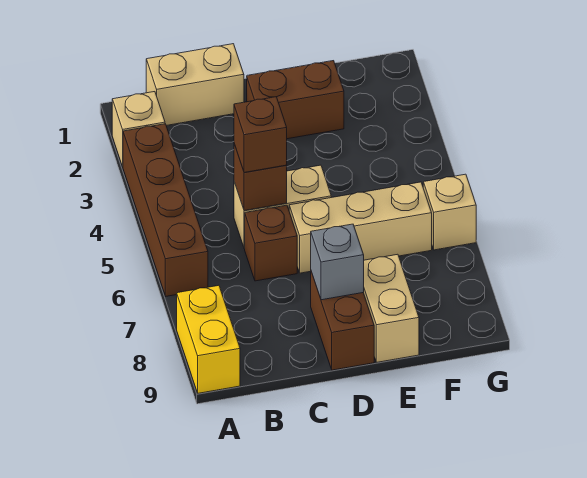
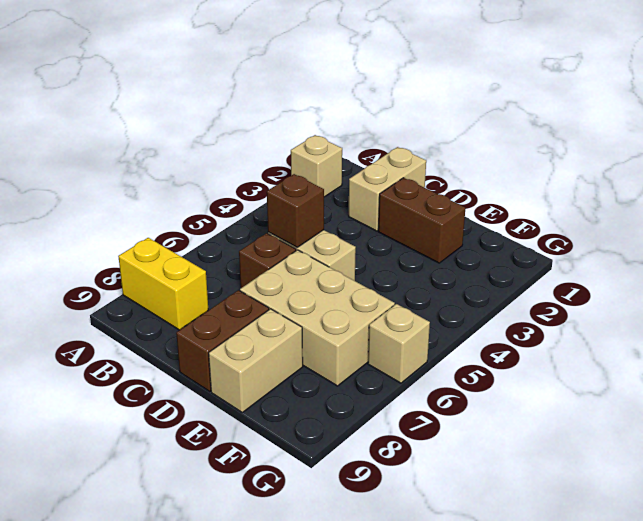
brown brick A3:A6 level 1 -> none
yellow brick A8:A9 level 1 -> yellow brick A8:B8 level 1
tan brick B1:C1 level 1 -> tan brick C1:C2 level 1
brown brick C5 level 3 -> none
tan brick D6:F6 level 1 -> tan brick D6:F7 level 1
grey brick D8 level 2 -> none

